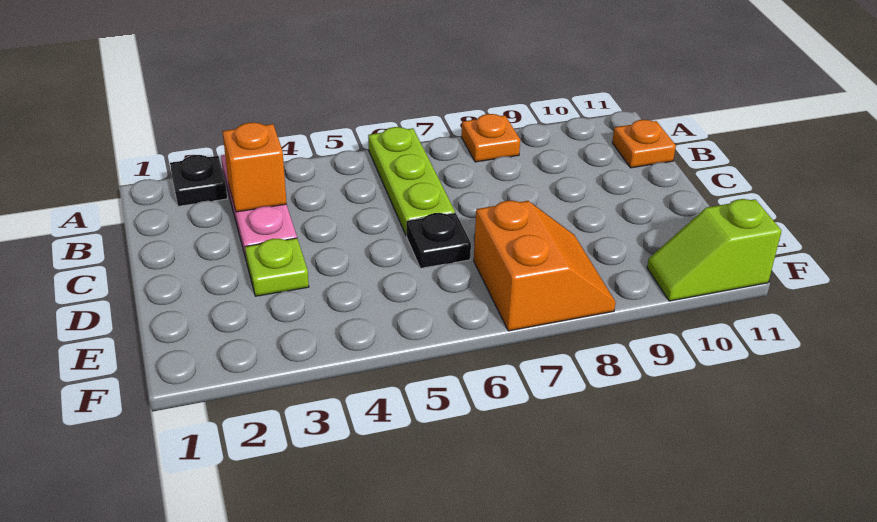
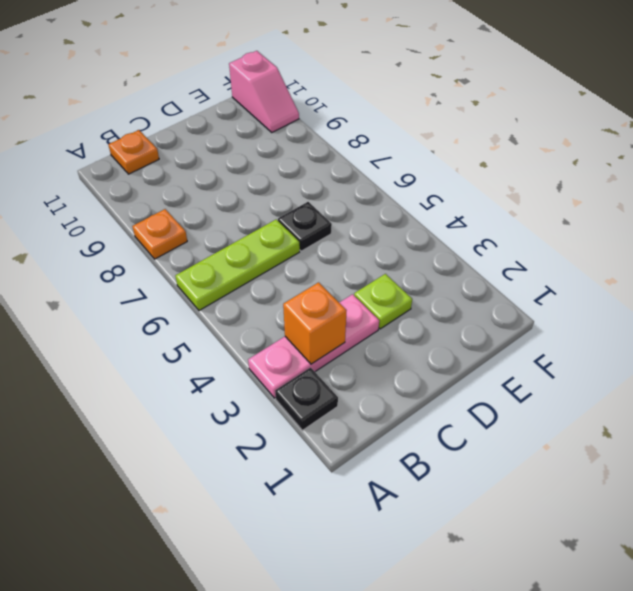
orange slope E7:F8 level 1 top 7 -> none
lime slope F10:F11 level 1 top 11 -> pink slope F10:F11 level 1 top 11

